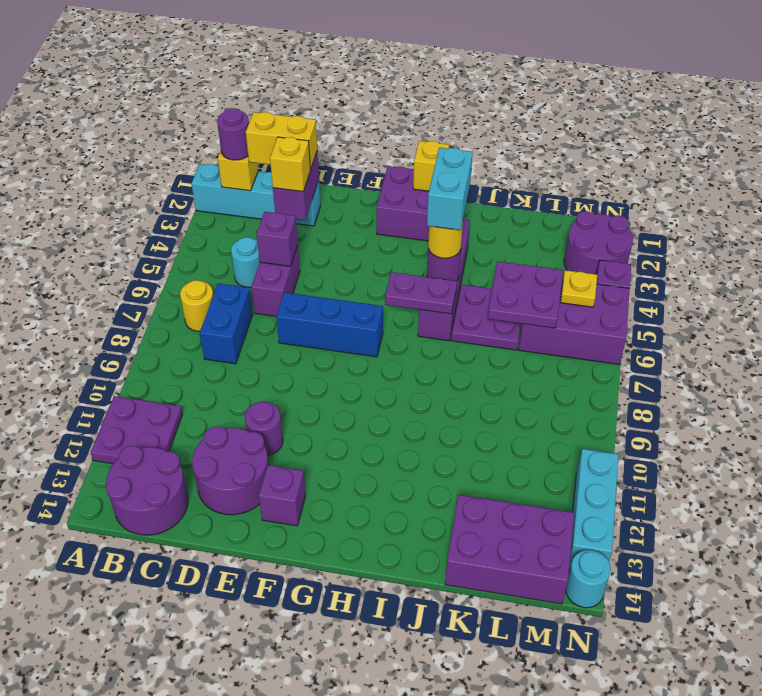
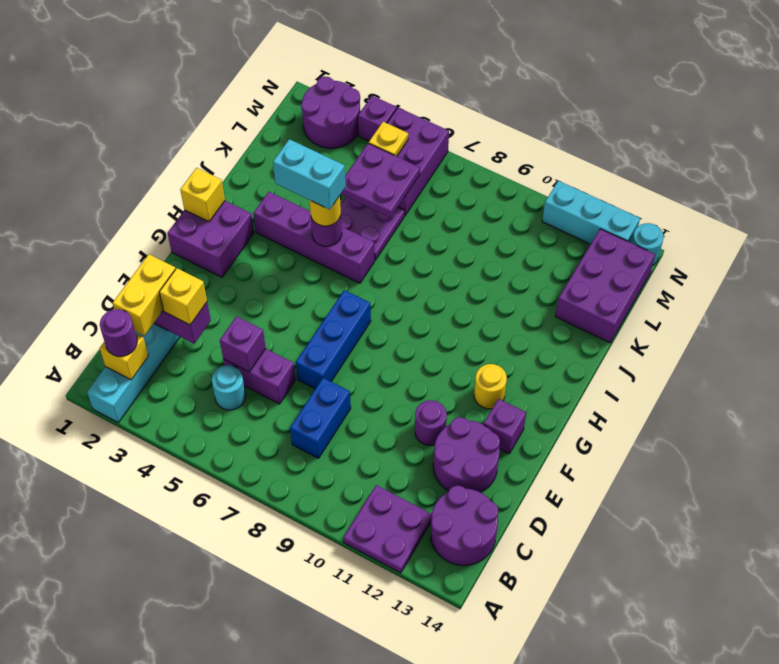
yellow round brick B7 level 1 -> yellow round brick G12 level 1
blue brick C7:C8 level 1 -> blue brick C8:D8 level 1
purple plate H6:I6 level 2 -> none

